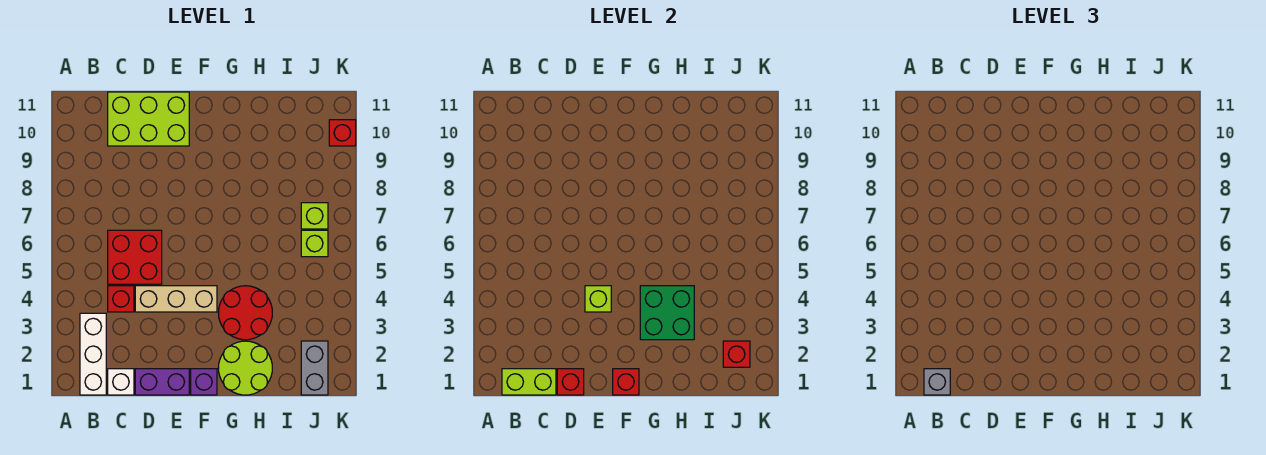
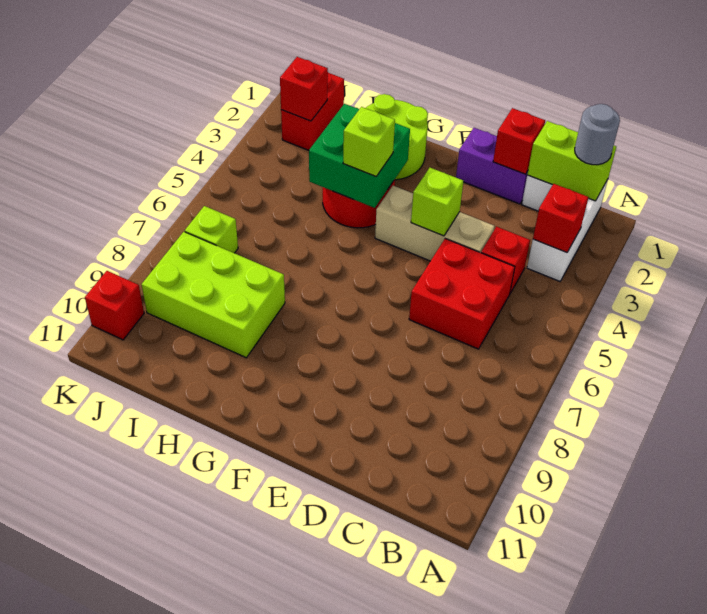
grey brick B1 level 3 -> grey round brick B1 level 3
lime brick C10:E11 level 1 -> lime brick H8:J9 level 1
purple brick F1 level 1 -> none
red brick F1 level 2 -> red brick B3 level 2
grey brick J1:J2 level 1 -> red brick J1:J2 level 1
lime brick J6 level 1 -> lime brick G4 level 3

